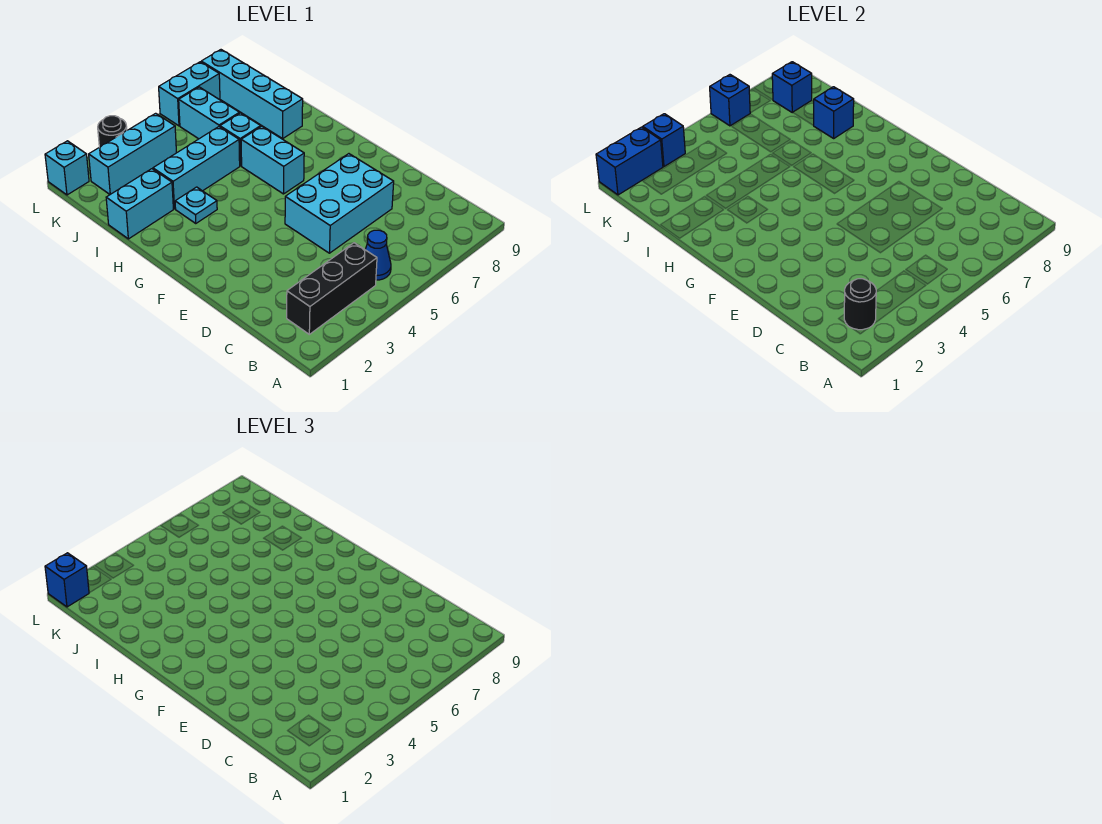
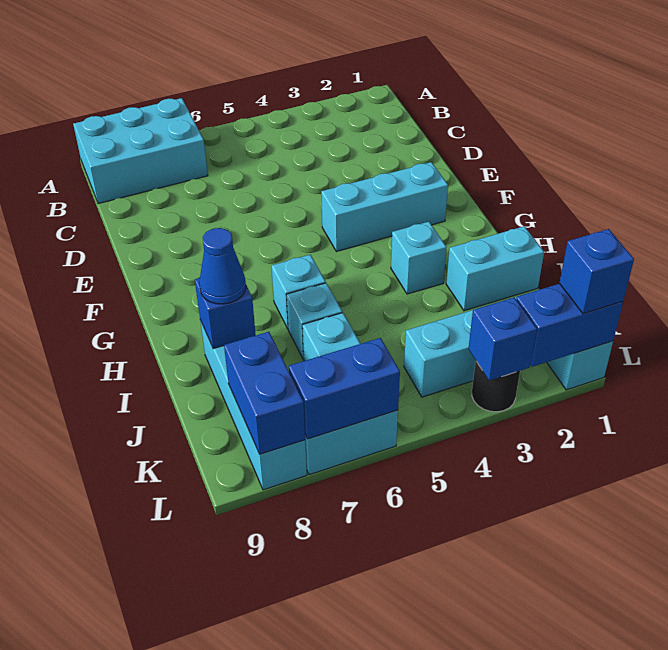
black brick B2:B4 level 1 -> none
black round brick B2 level 2 -> none
blue cone B5 level 1 -> blue cone I8 level 3
cyan brick D5:E7 level 1 -> cyan brick A7:B9 level 1
cyan brick G6:H6 level 1 -> cyan brick H6 level 1
cyan plate H3 level 1 -> cyan brick H3 level 1
cyan brick I3:I5 level 1 -> cyan brick F2:F4 level 1
blue brick K8 level 2 -> blue brick K8:L8 level 2
blue brick L6 level 2 -> blue brick L6:L7 level 2

